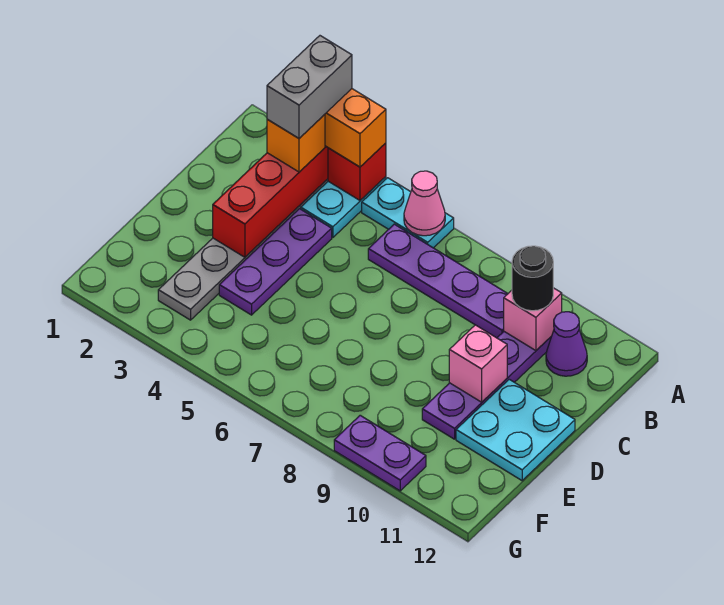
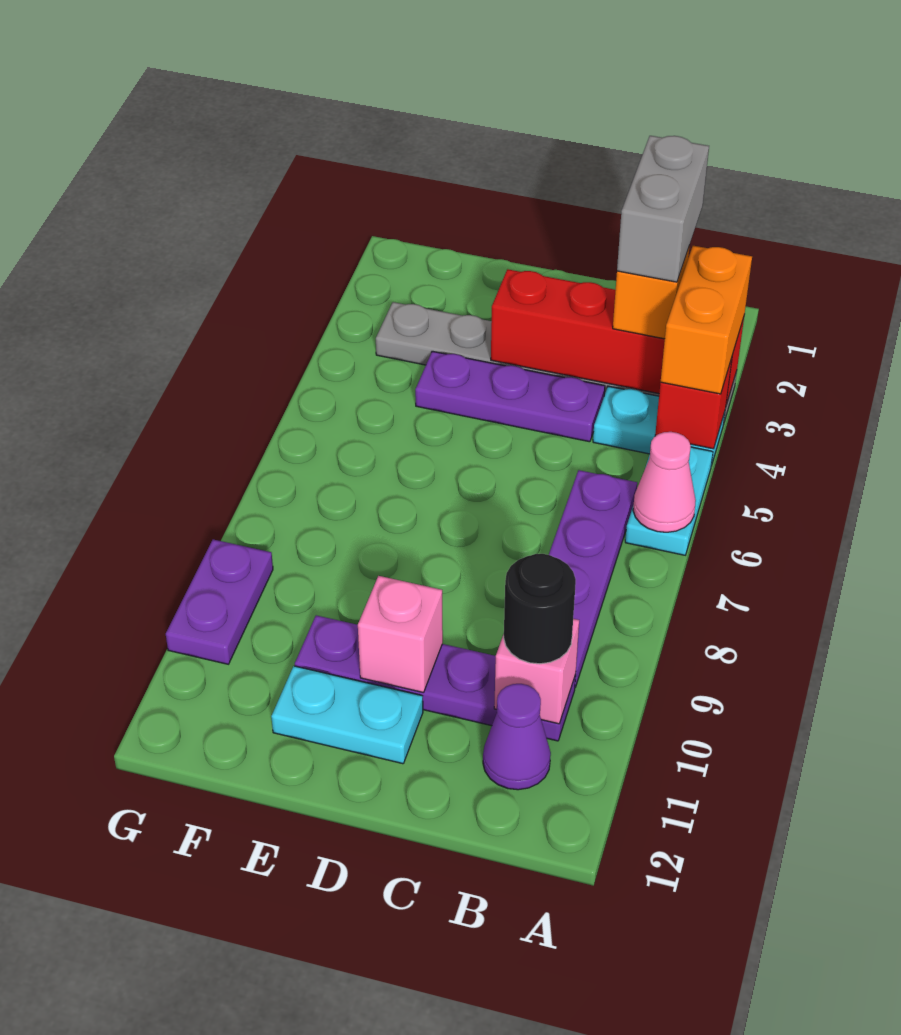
grey brick A3:B3 level 4 -> grey brick B2:B3 level 4
cyan plate D11:E12 level 1 -> cyan plate D11:E11 level 1

